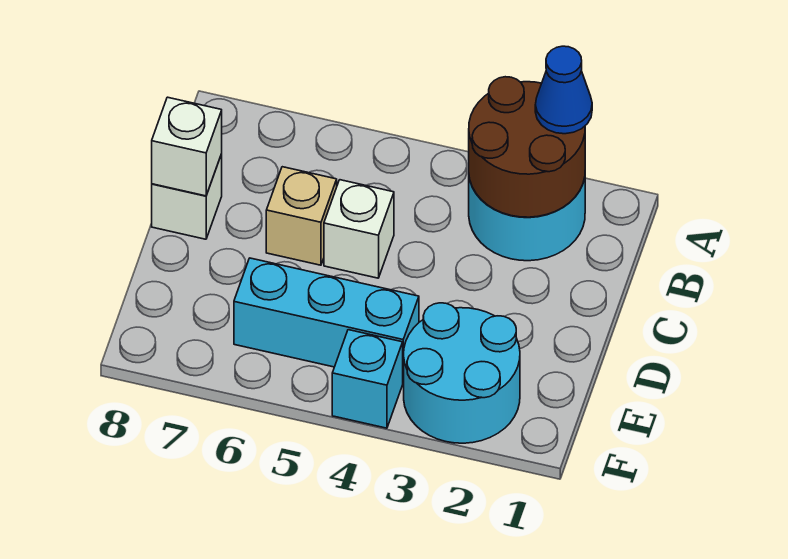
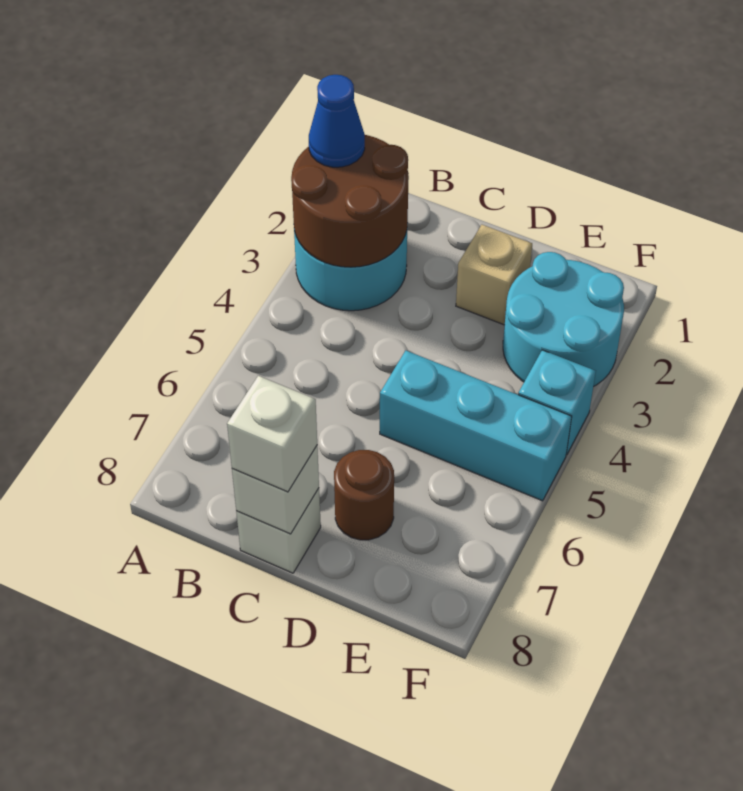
white brick C5 level 1 -> white brick C8 level 3
tan brick C6 level 1 -> tan brick D2 level 1
none -> brown round brick D7 level 1
cyan brick E4:E6 level 1 -> cyan brick D5:F5 level 1

